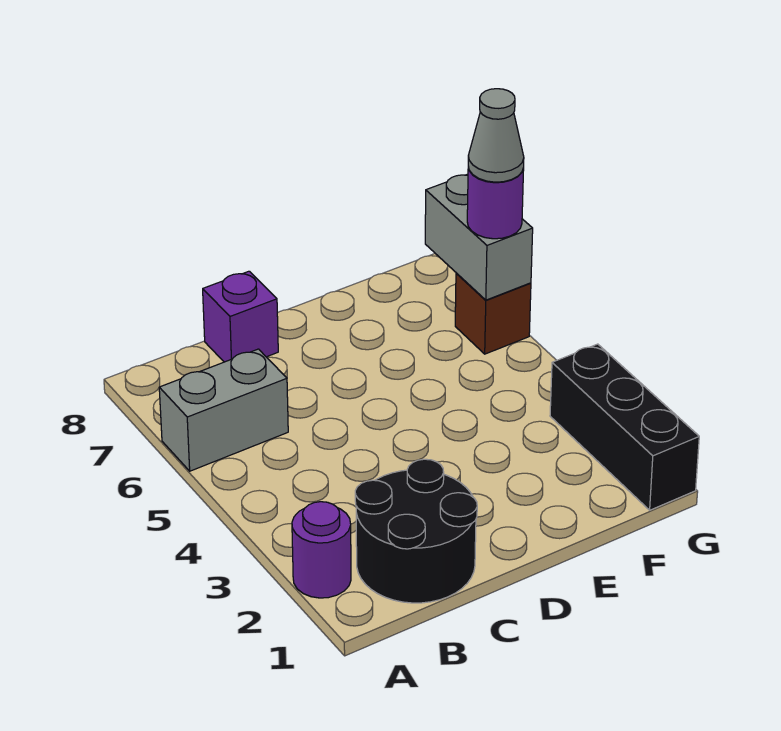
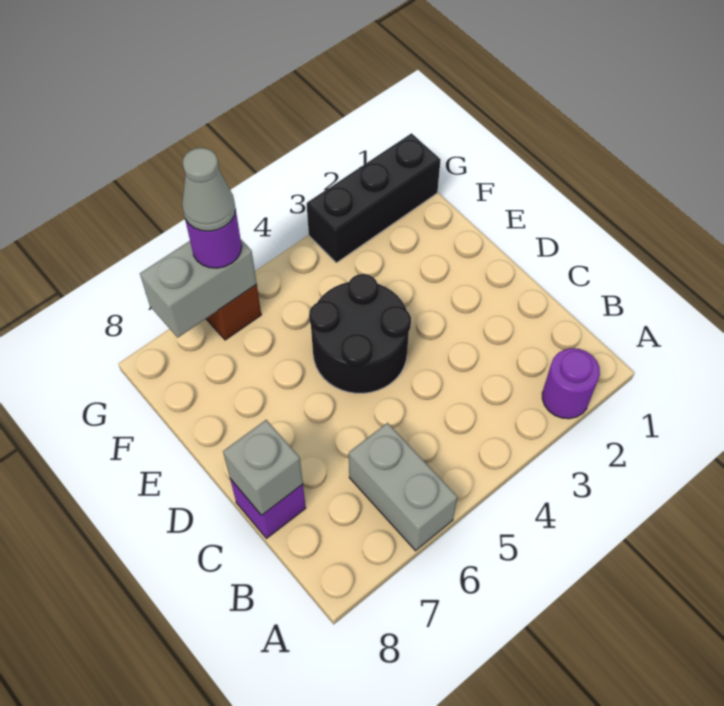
black round brick B1:C2 level 1 -> black round brick D4:E5 level 1
none -> grey brick C8 level 2

